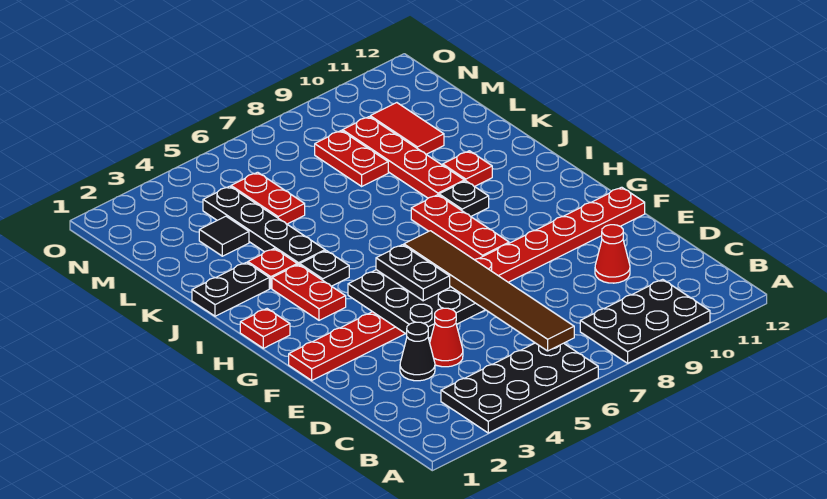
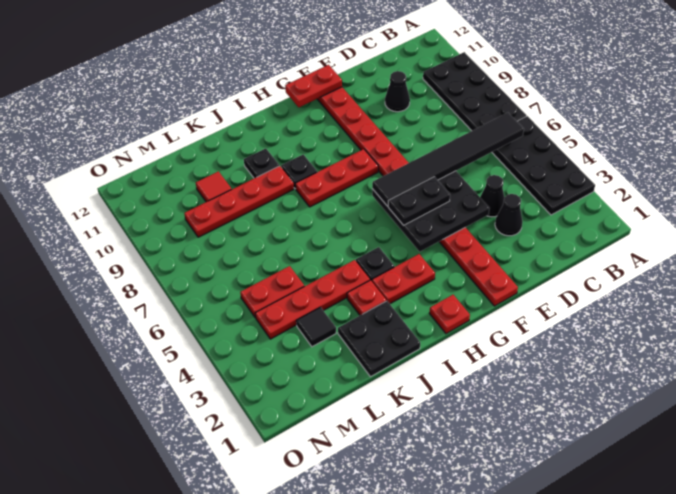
black plate A8:B10 level 1 -> black plate A7:B10 level 1
brown tile B6:G6 level 3 -> black tile B6:G6 level 3
red cone D4 level 1 -> black cone D4 level 1
red cone D10 level 1 -> black cone D10 level 1
black plate J1:J2 level 1 -> black plate J1:K2 level 1
black plate J4:M4 level 1 -> red plate J4:M4 level 1
red plate J10 level 1 -> black plate J10 level 1
red plate L8:M8 level 1 -> red plate F12:G12 level 2
red tile L10:M10 level 1 -> red tile L10 level 1

